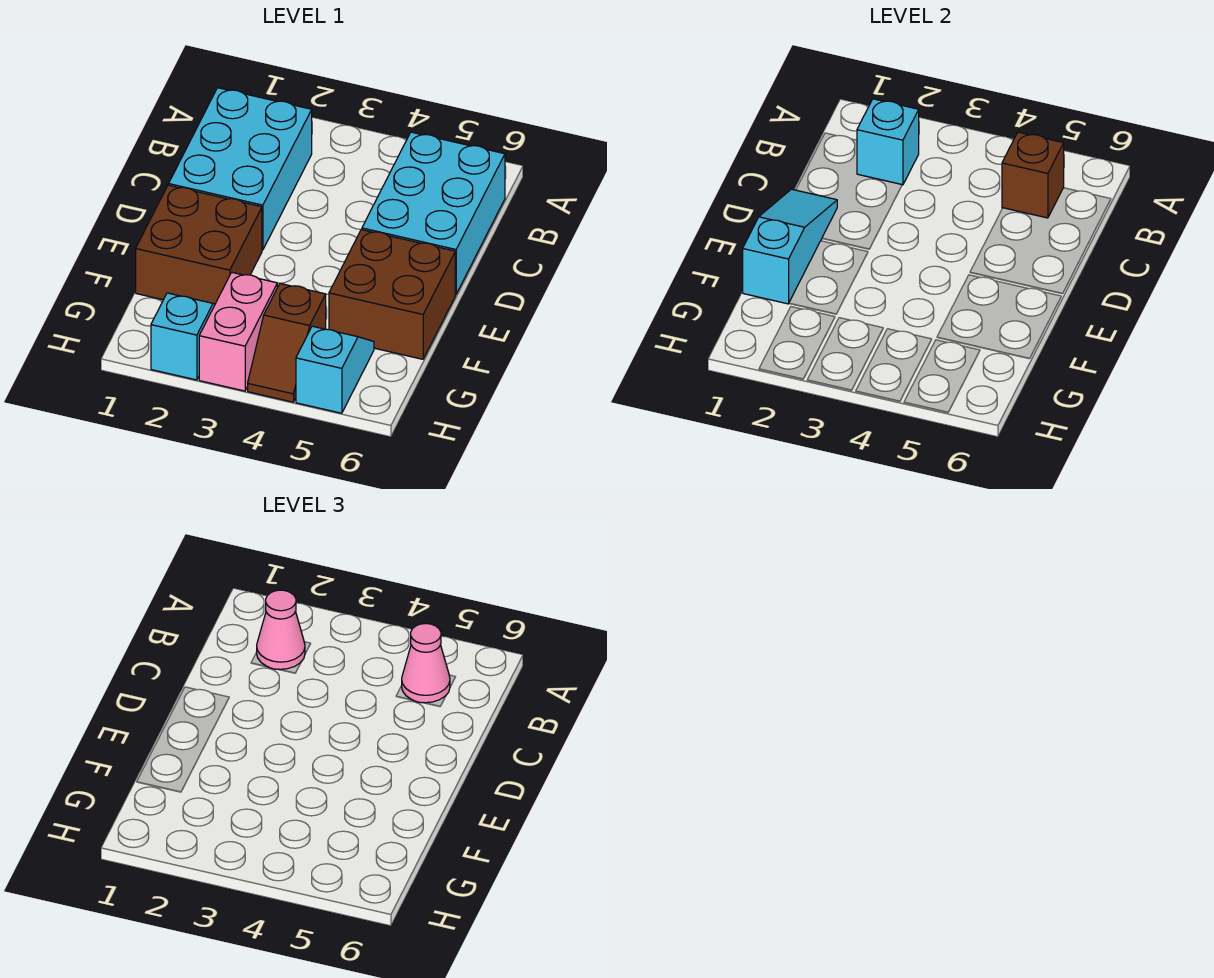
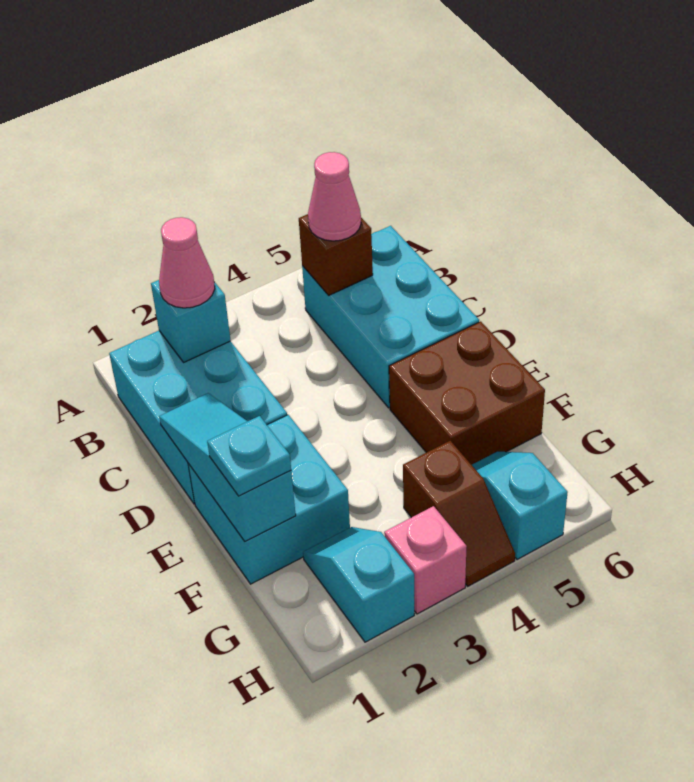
brown brick E1:F2 level 1 -> cyan brick E1:F2 level 1
none -> cyan plate F1 level 3
pink brick G3:H3 level 1 -> pink brick H3 level 1

